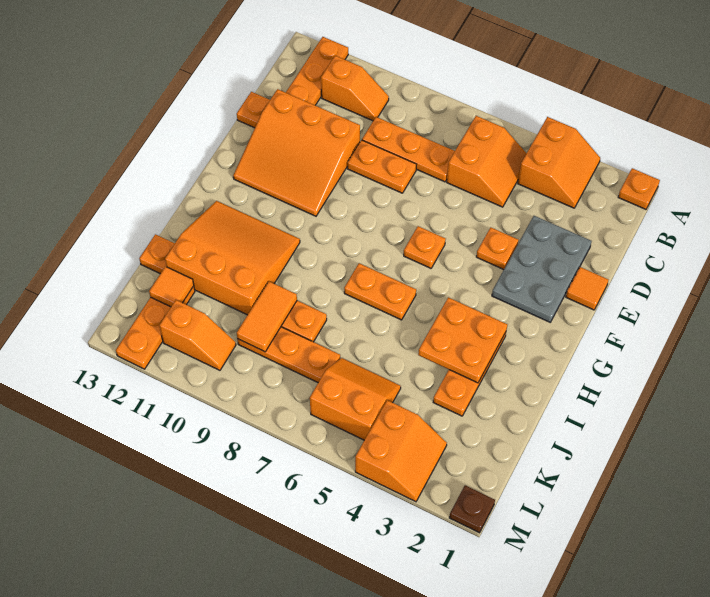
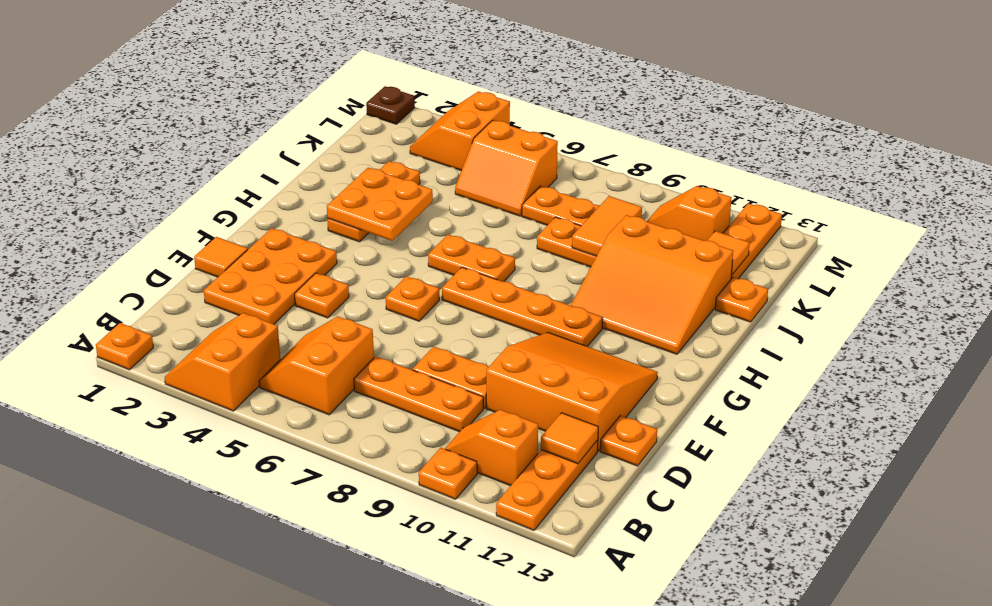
none -> orange plate A10 level 1
none -> orange tile C12 level 2
grey plate D2:F3 level 1 -> orange plate D2:F3 level 1
none -> orange plate G7:G10 level 1

